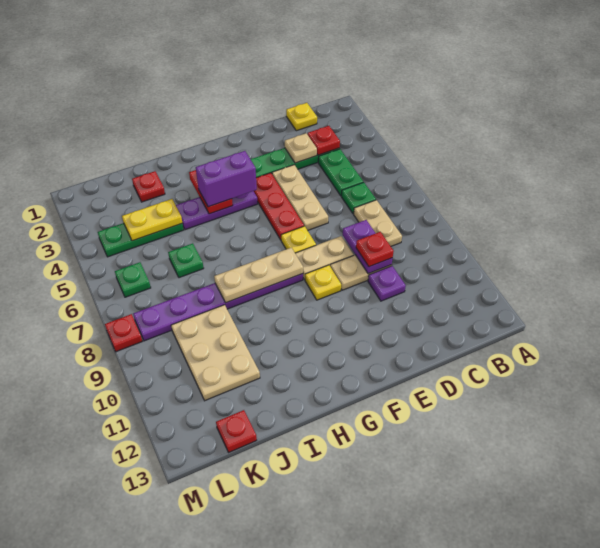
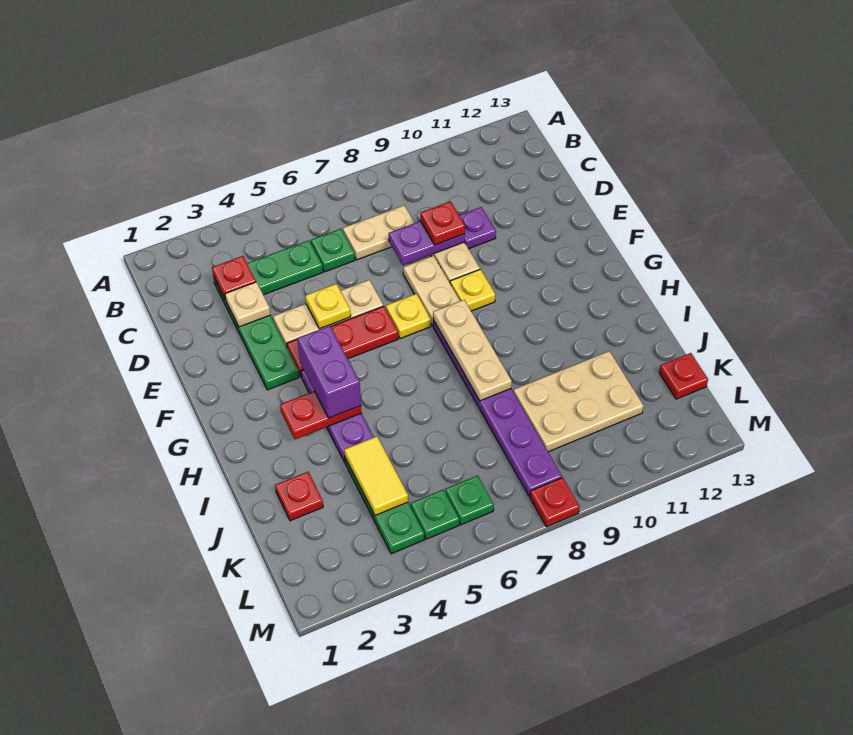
yellow plate C1 level 1 -> yellow plate E5 level 2
yellow plate J4:K4 level 2 -> yellow tile J4:K4 level 2
green plate J6 level 1 -> green plate L5 level 1

